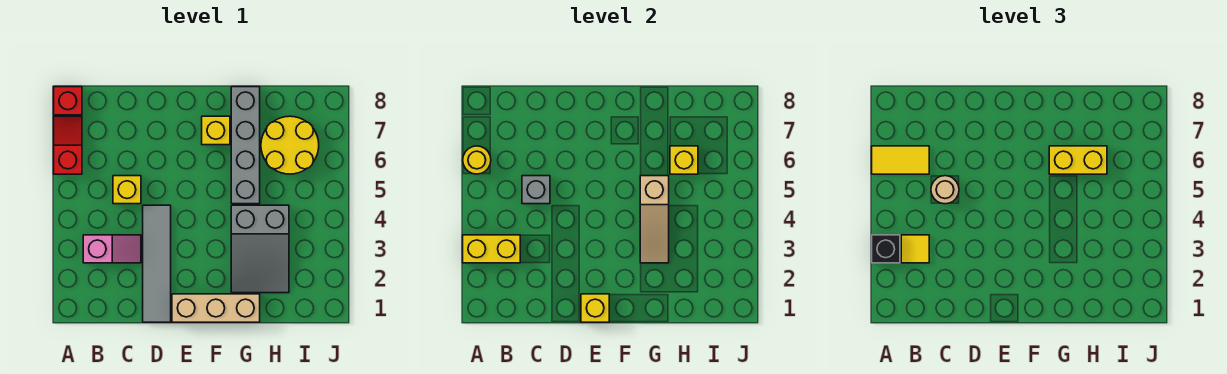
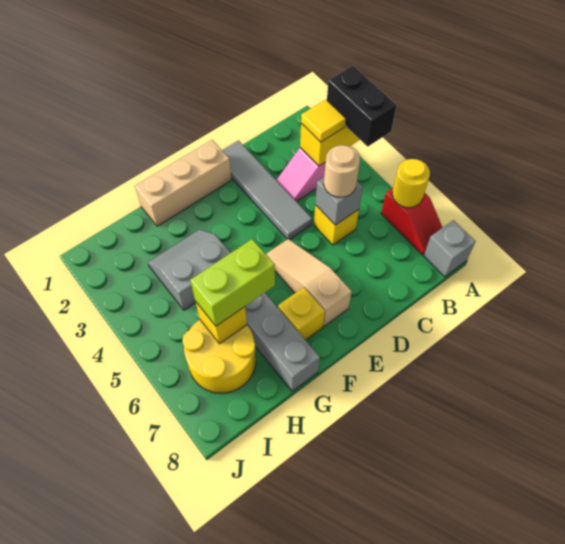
black brick A3 level 3 -> black brick A3:A4 level 3
yellow tile A6:B6 level 3 -> none
red brick A8 level 1 -> grey brick A8 level 1
yellow brick E1 level 2 -> none
grey slope G2:H4 level 1 top 4 -> grey slope G3:H4 level 1 top 4
tan slope G3:G5 level 2 top 5 -> tan slope E5:E7 level 1 top 7
yellow brick G6:H6 level 3 -> lime brick G6:H6 level 3

